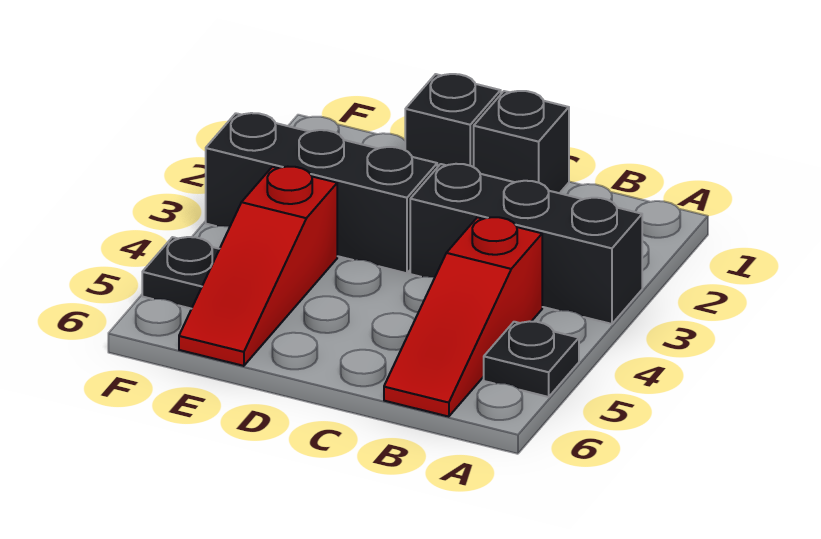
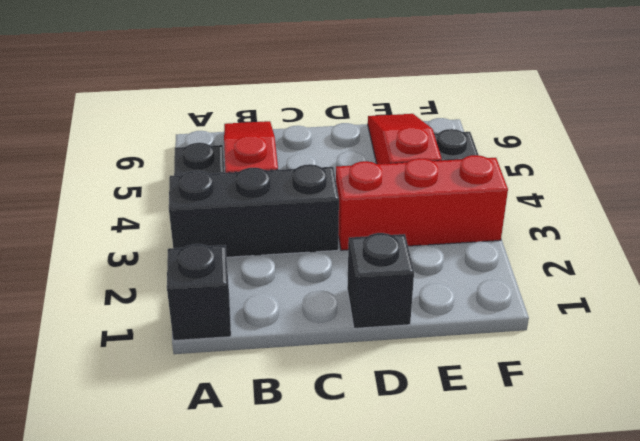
black brick C1 level 1 -> black brick A1 level 1
black brick D3:F3 level 1 -> red brick D3:F3 level 1

